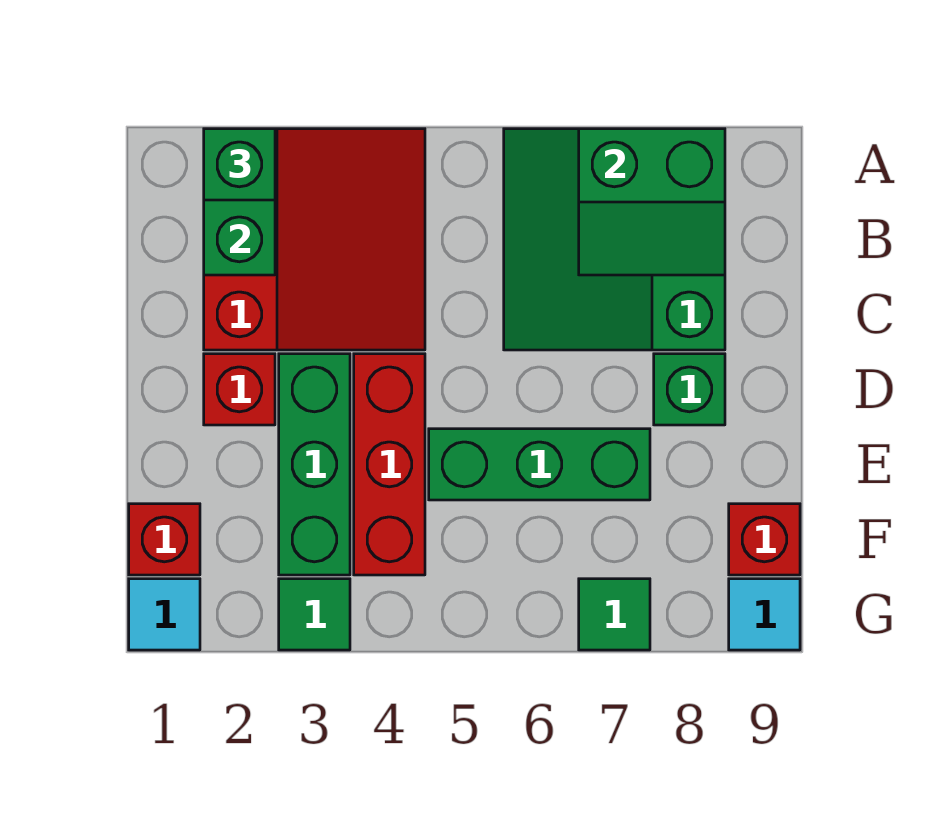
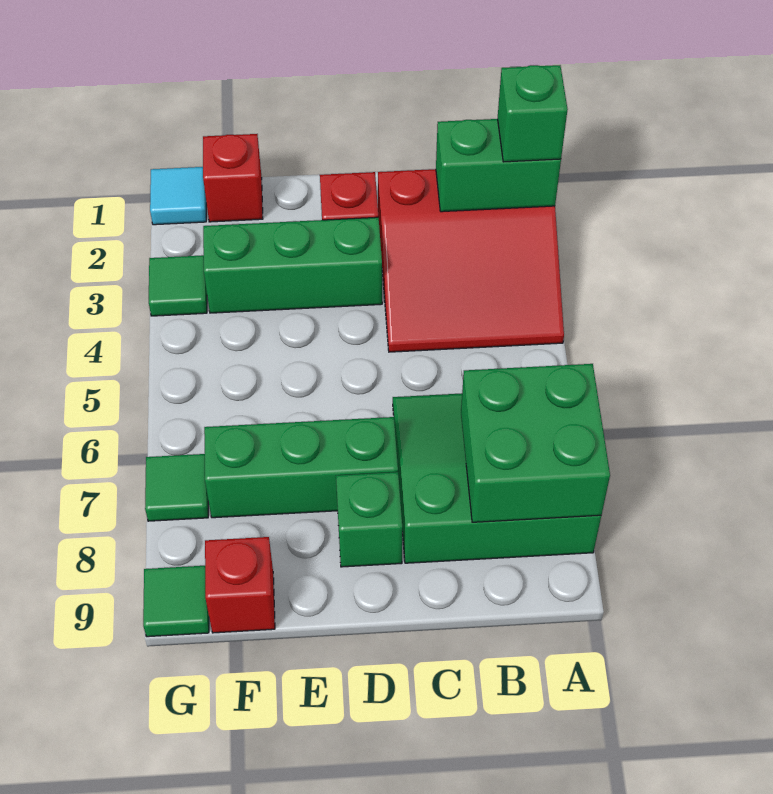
green slope A7:B8 level 2 top A -> green brick A7:B8 level 2
red brick D4:F4 level 1 -> none
green brick E5:E7 level 1 -> green brick D7:F7 level 1
cyan tile G9 level 1 -> green tile G9 level 1

